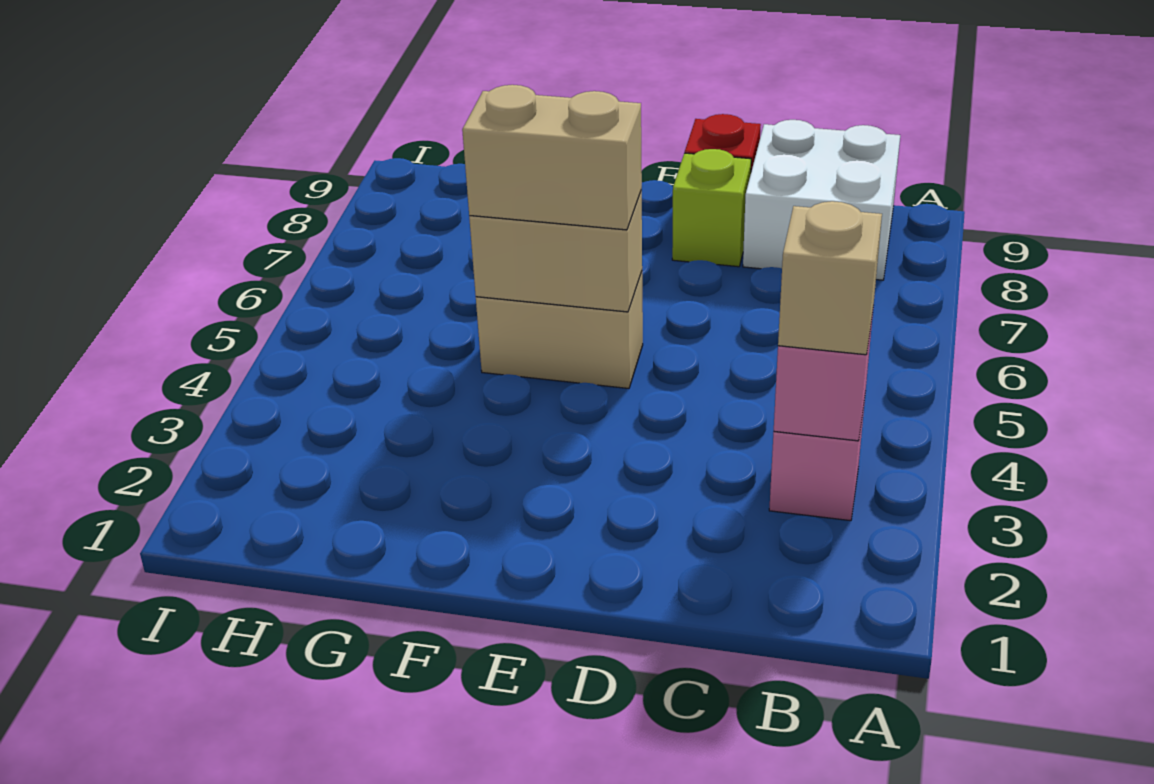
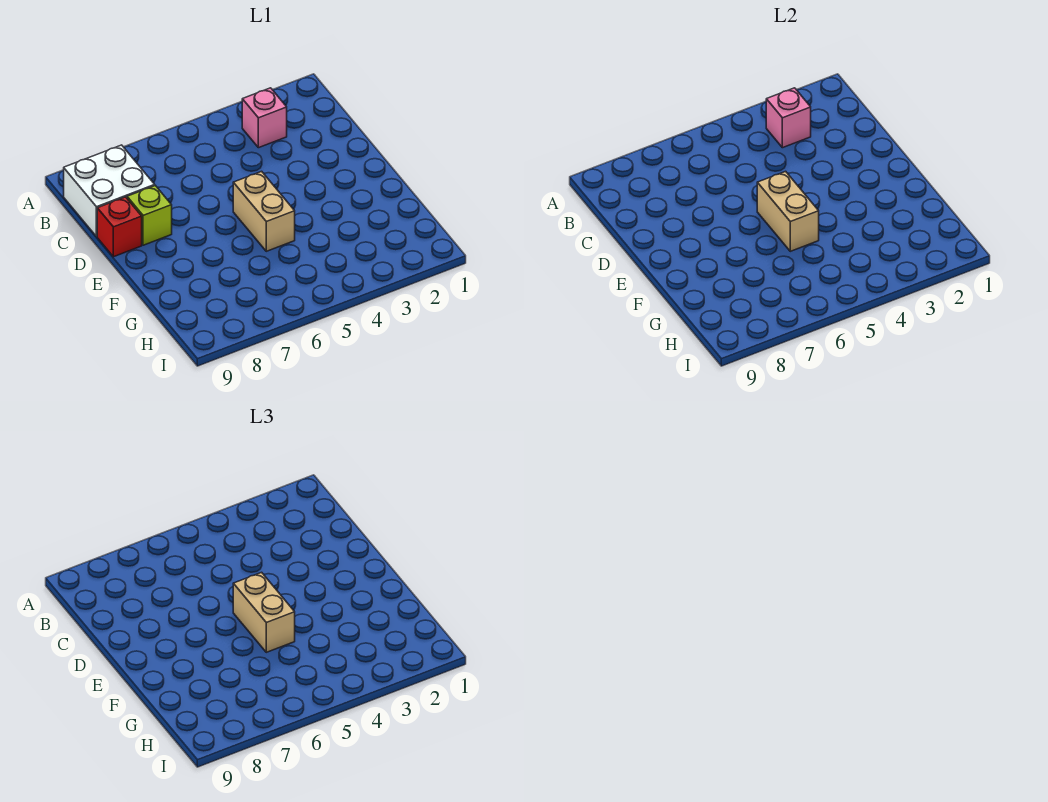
tan brick B3 level 3 -> none

